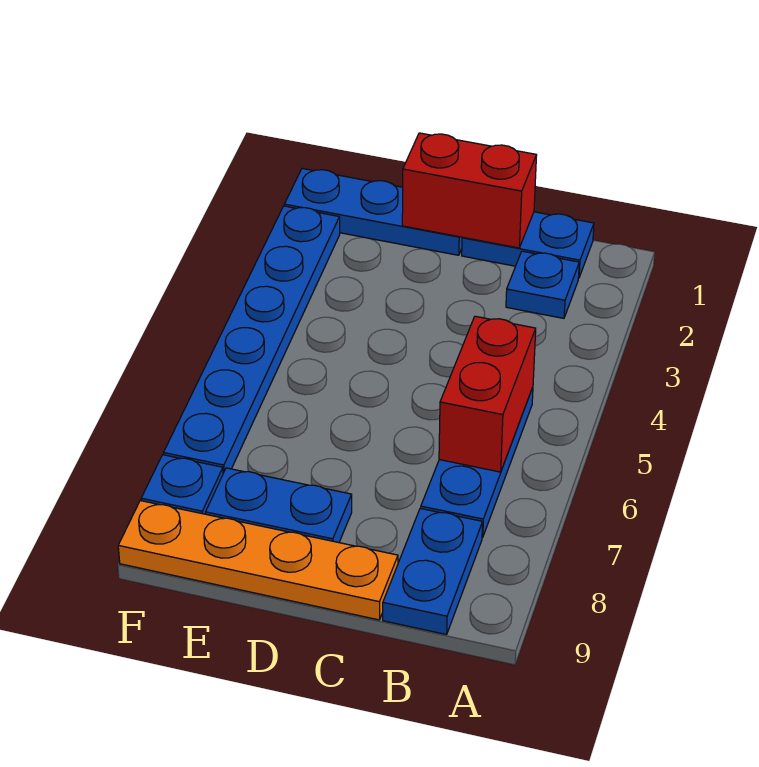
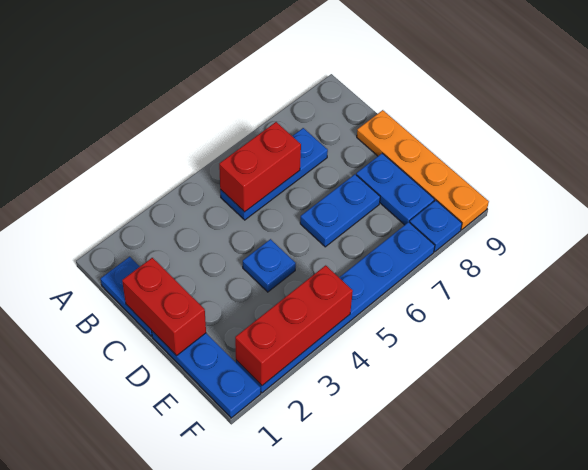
blue plate B2 level 1 -> blue plate D4 level 1
blue plate B8:B9 level 1 -> blue plate D6:D7 level 1
none -> red brick F2:F4 level 2

